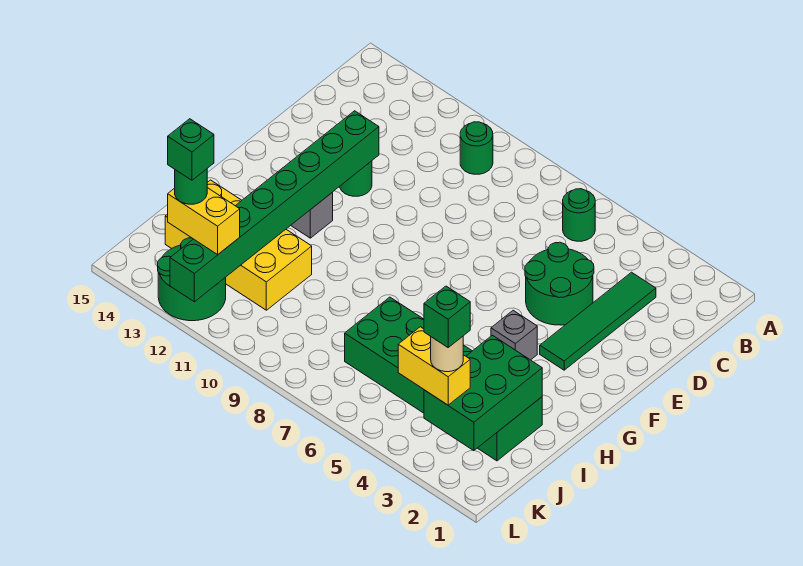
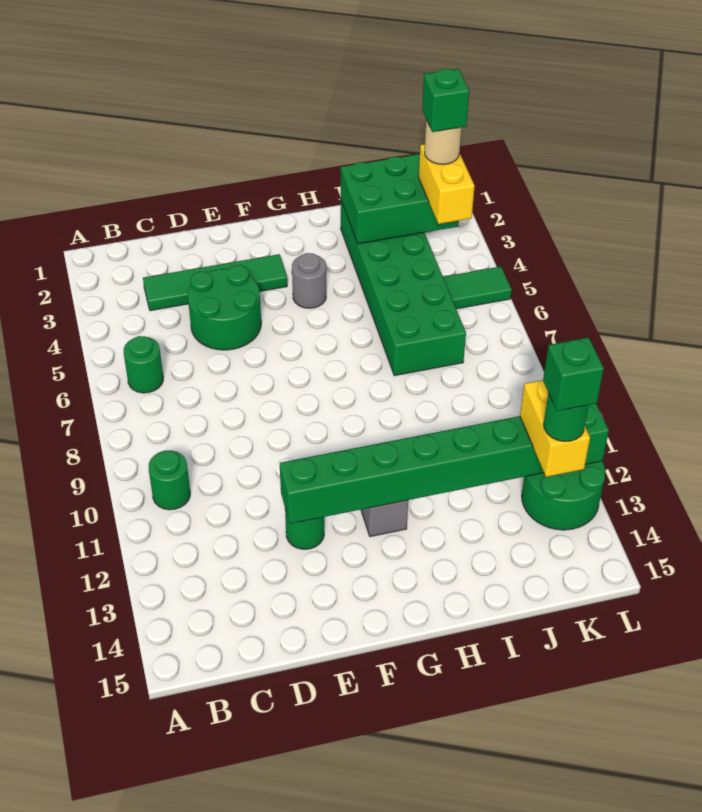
grey brick G4 level 1 -> grey round brick G4 level 1
yellow brick I11:J14 level 1 -> none
none -> green tile K5:L5 level 1

